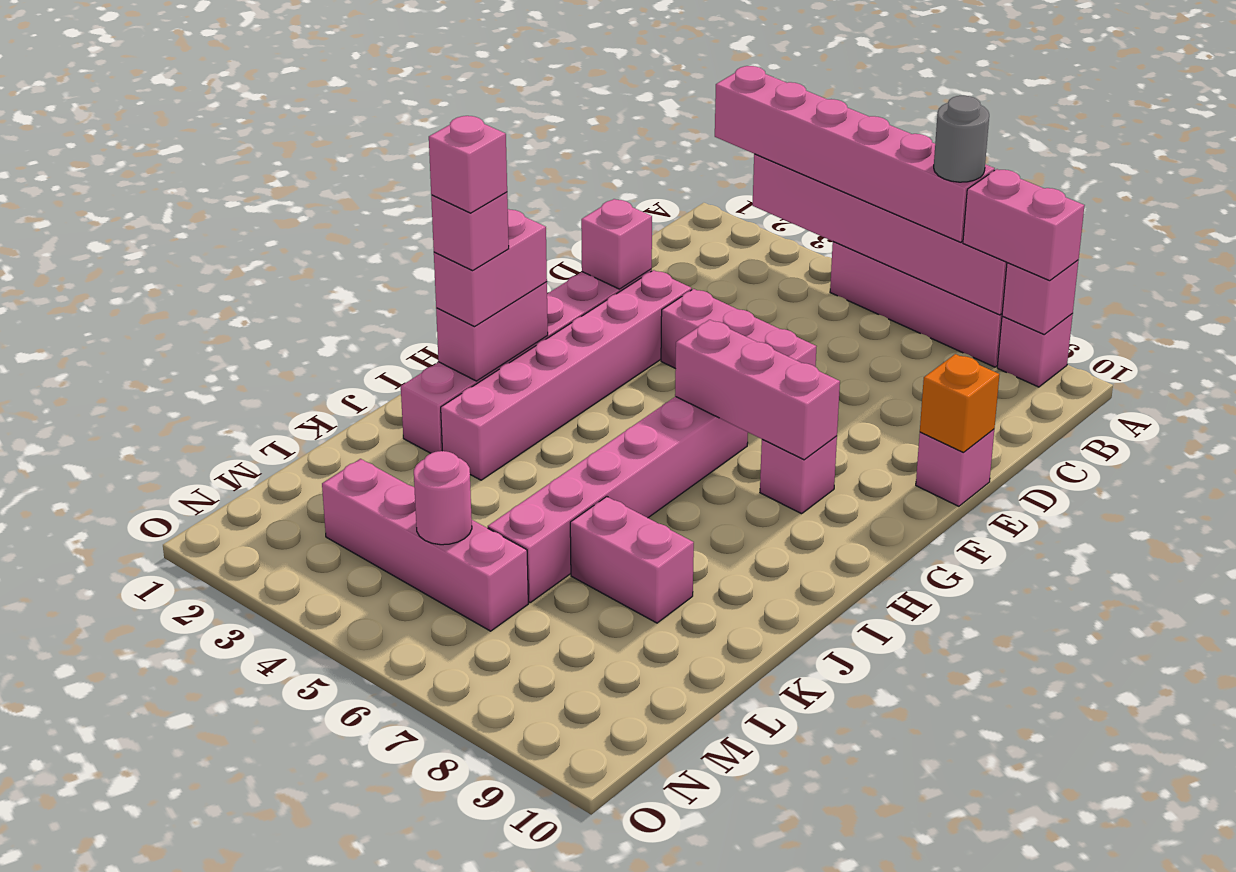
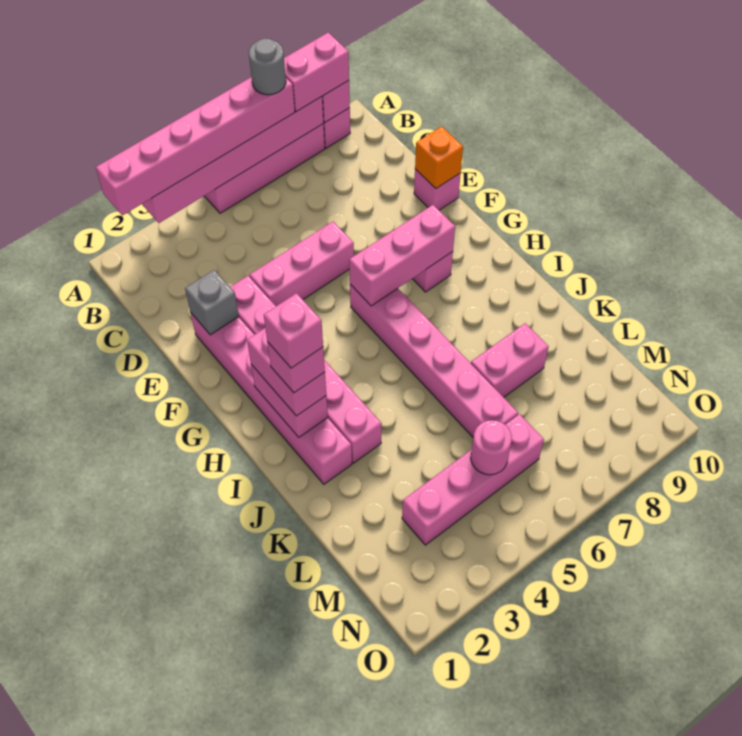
pink brick E2 level 2 -> grey brick E2 level 2

